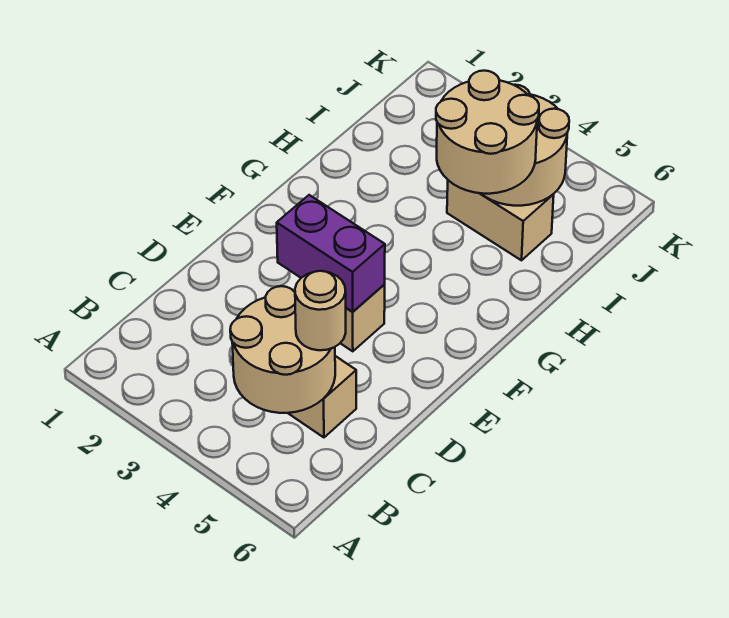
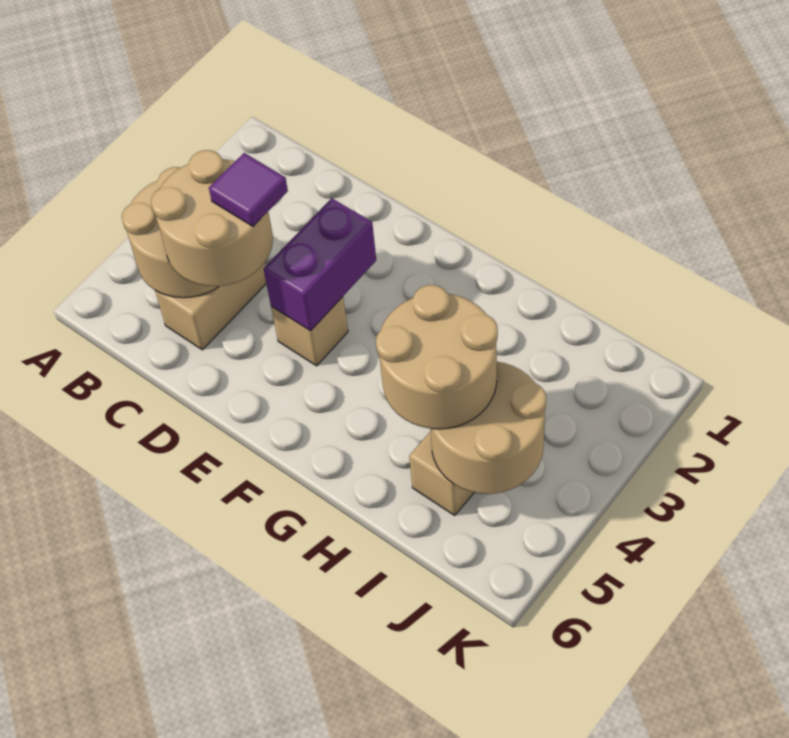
tan round brick C5 level 3 -> tan round brick C4:D5 level 3
none -> purple tile D4 level 4

